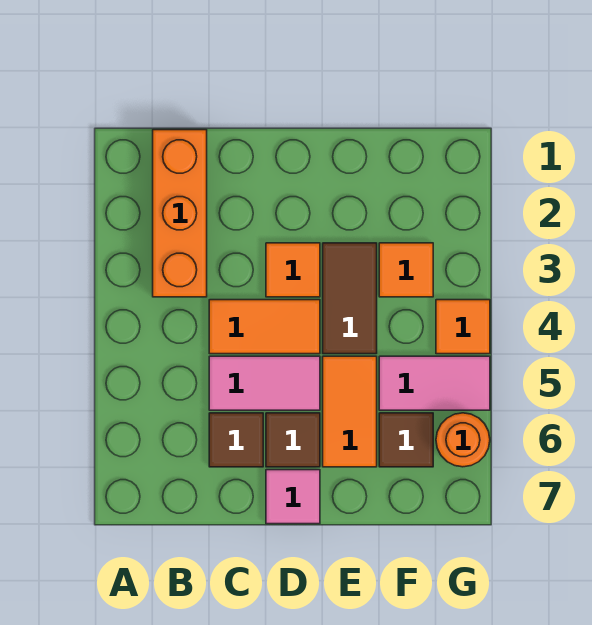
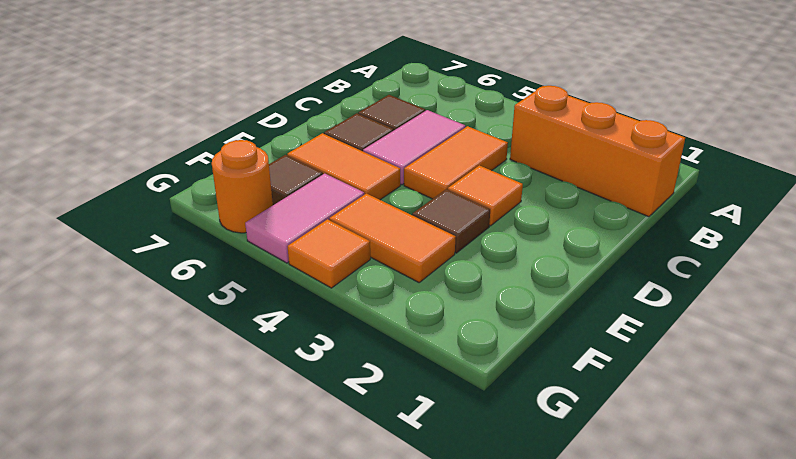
pink tile D7 level 1 -> none
brown tile E3:E4 level 1 -> brown tile E3 level 1
orange tile F3 level 1 -> orange tile F3:F4 level 1

